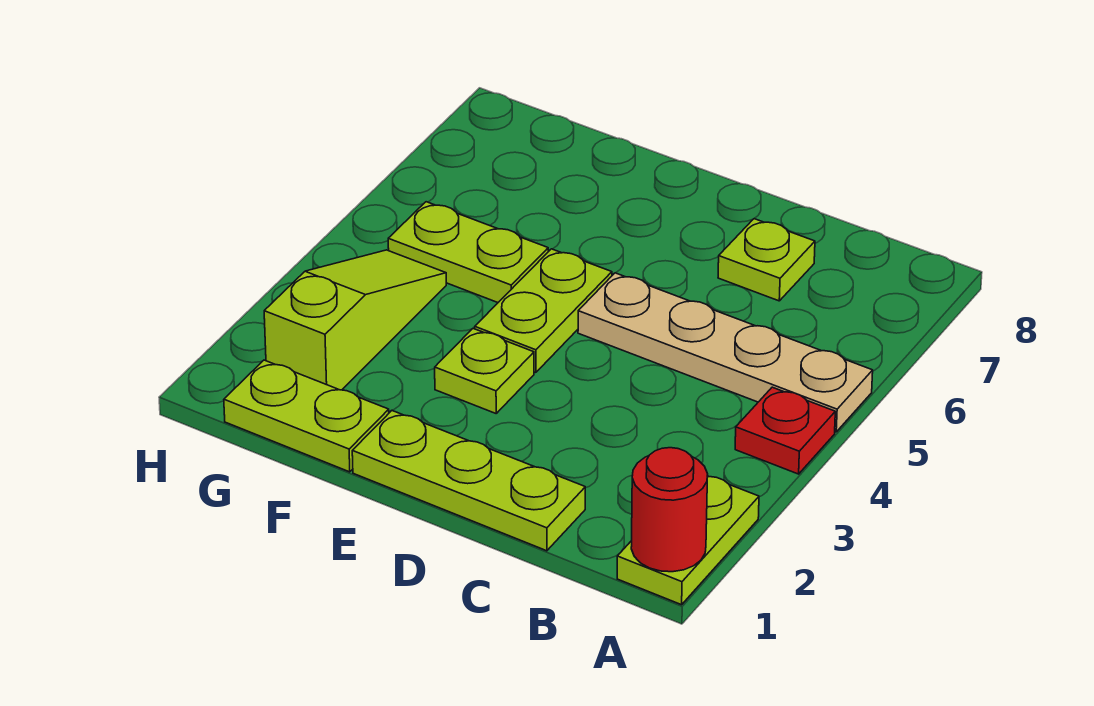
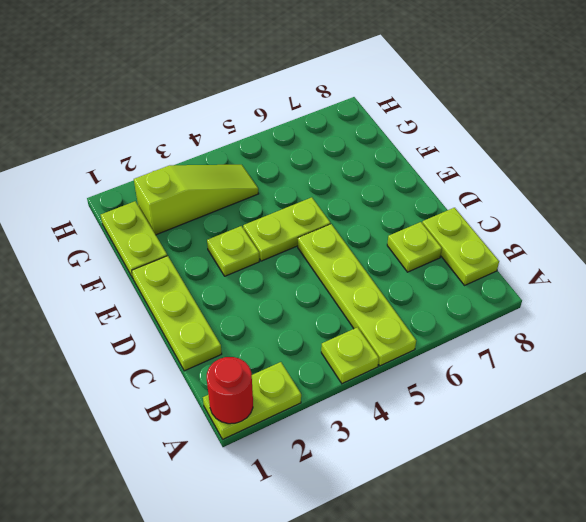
red plate A4 level 1 -> lime plate A4 level 1
tan plate A5:D5 level 1 -> lime plate A5:D5 level 1
lime plate F5:G5 level 1 -> lime plate B8:C8 level 1

